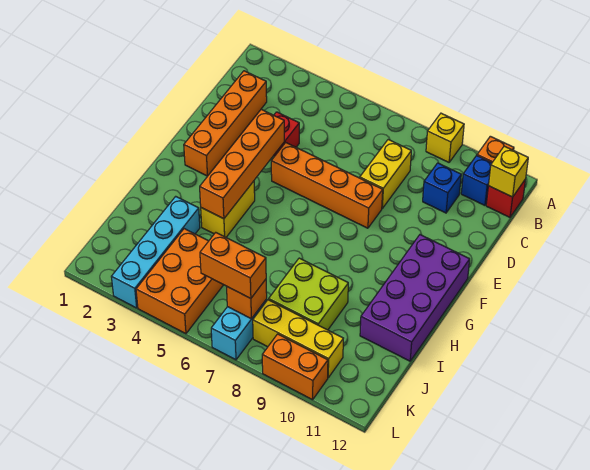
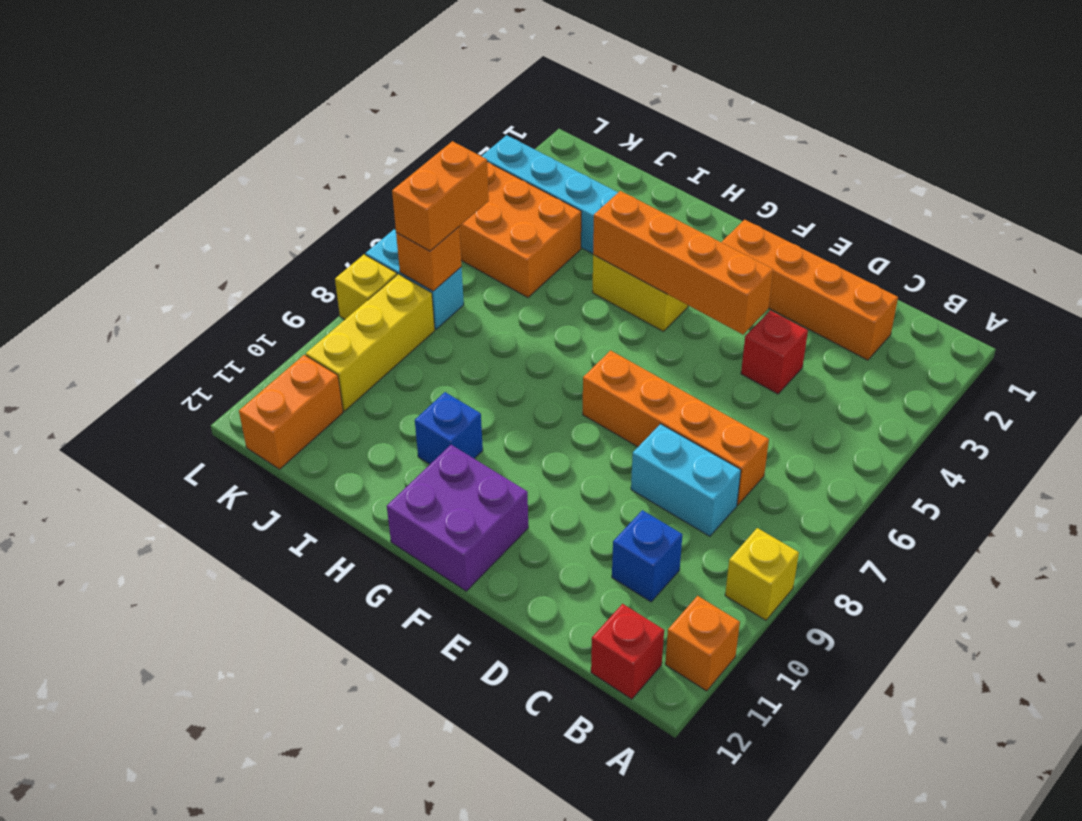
blue brick B11 level 1 -> blue brick H10 level 1
yellow brick B12 level 2 -> yellow brick L8 level 1
yellow brick C8:D8 level 1 -> cyan brick C8:D8 level 1
orange brick E5:E8 level 1 -> orange brick C7:F7 level 1
purple brick F11:I12 level 1 -> purple brick F11:G12 level 1
lime brick I8:J9 level 1 -> none
orange brick L9:L10 level 1 -> orange brick K11:K12 level 1

